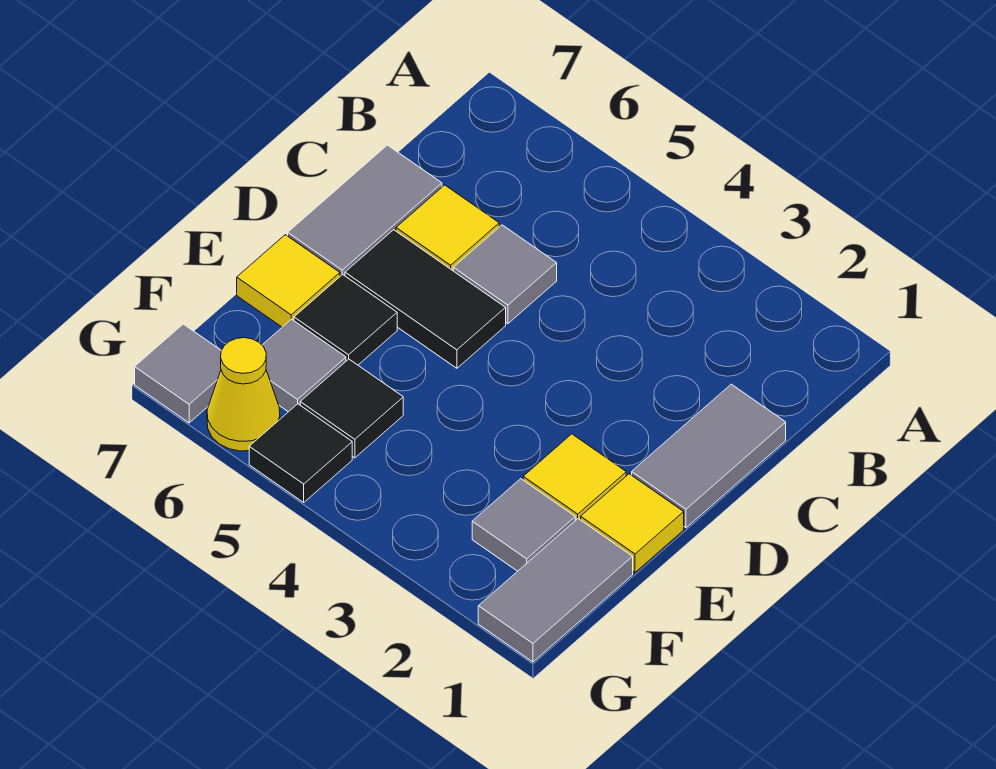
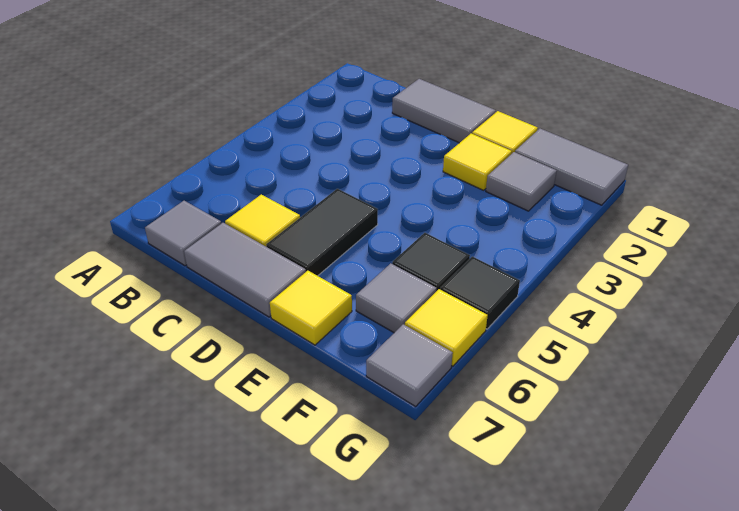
grey tile C5 level 1 -> grey tile B7 level 1
black tile E6 level 1 -> none
yellow cone G6 level 1 -> yellow tile G6 level 1

